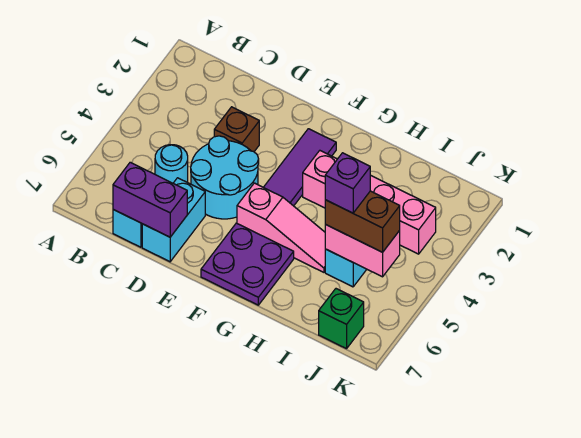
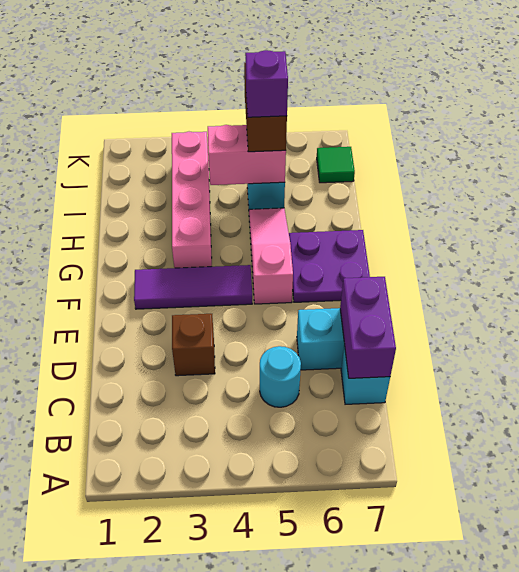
cyan round brick D4:E5 level 1 -> none
pink brick I5:J5 level 2 -> pink brick I4:I5 level 2
green brick J7 level 1 -> green tile J7 level 1

